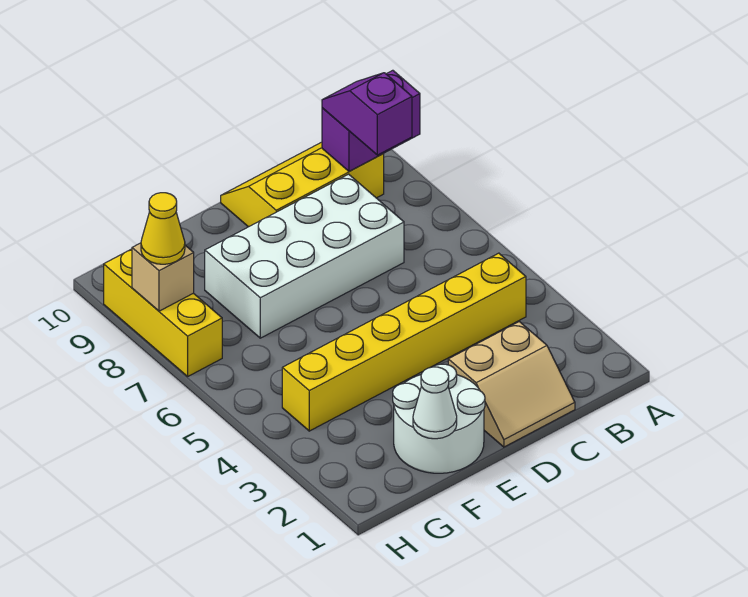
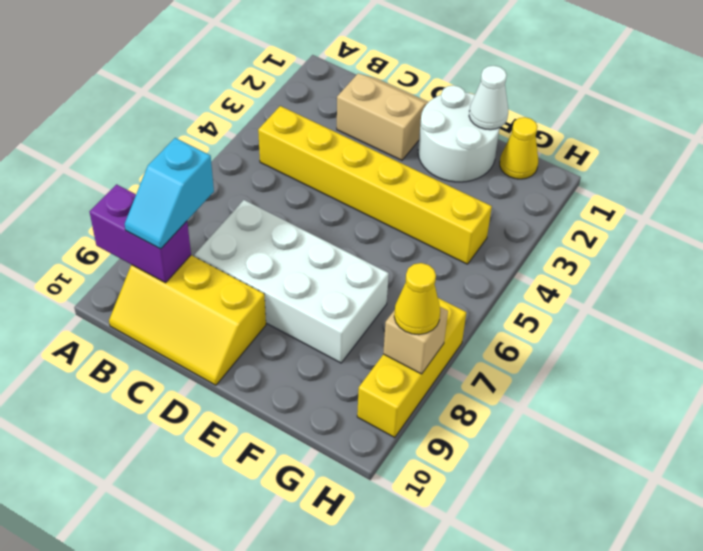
purple slope B8:B9 level 3 top 8 -> cyan slope B8:B9 level 3 top 8
none -> yellow cone G1 level 1

